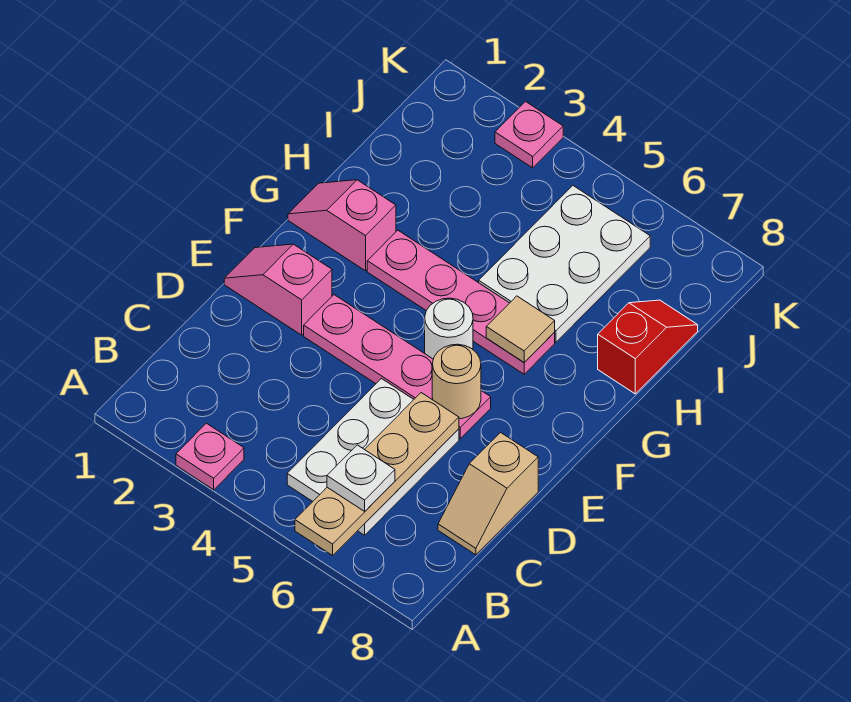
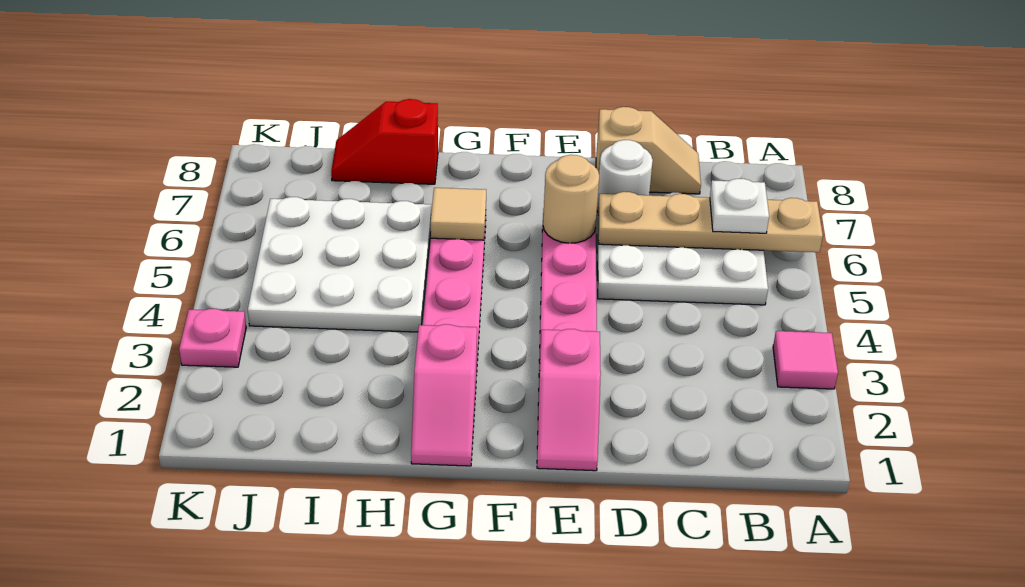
pink plate A3 level 1 -> pink tile A3 level 1
white round brick F5 level 1 -> white round brick D7 level 1
white plate H5:J6 level 1 -> white plate H4:J6 level 1

